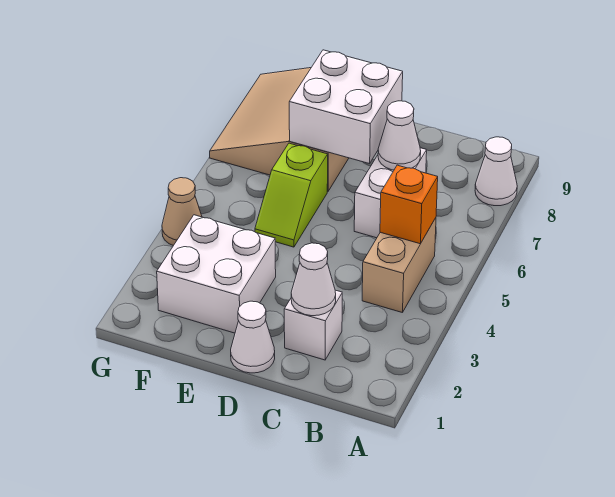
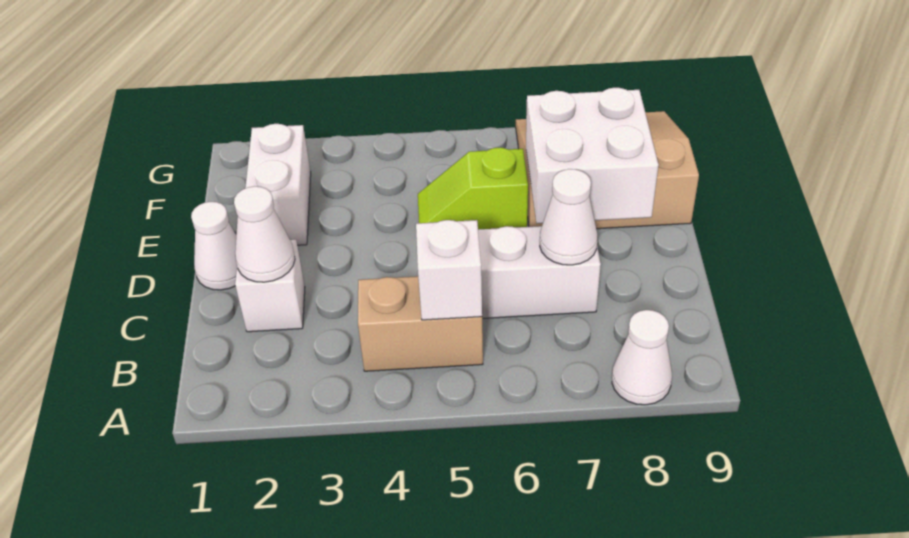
orange brick B5 level 2 -> white brick B5 level 2
white brick E2:F3 level 1 -> white brick E2:F2 level 1
tan cone G4 level 1 -> none

